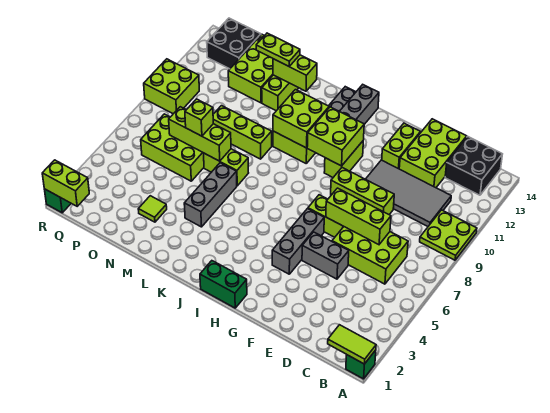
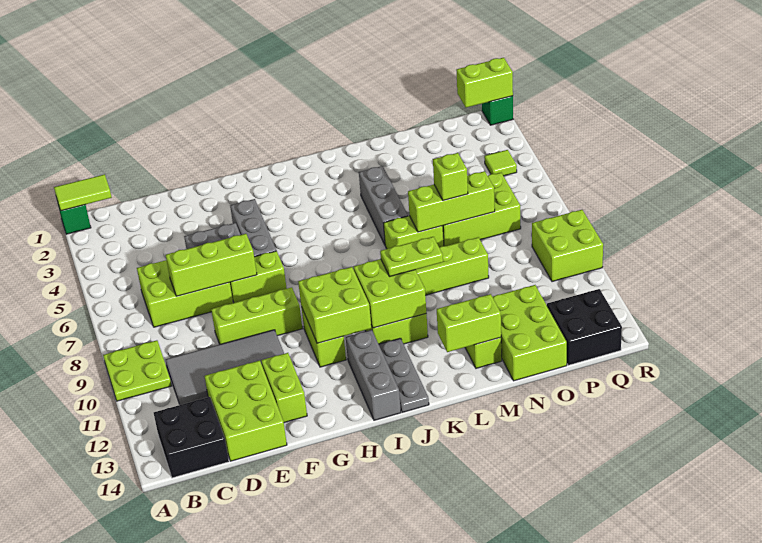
green brick H1:I1 level 1 -> none
lime plate M13:N13 level 3 -> lime plate K10:L10 level 3
lime tile N3 level 1 -> lime tile Q4 level 1

